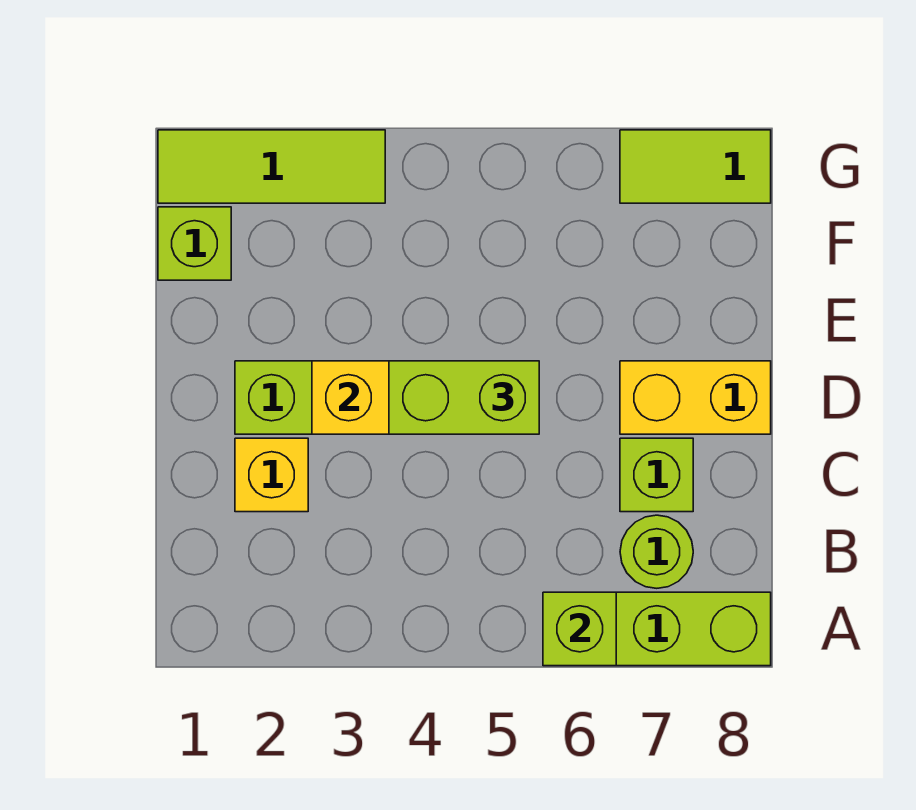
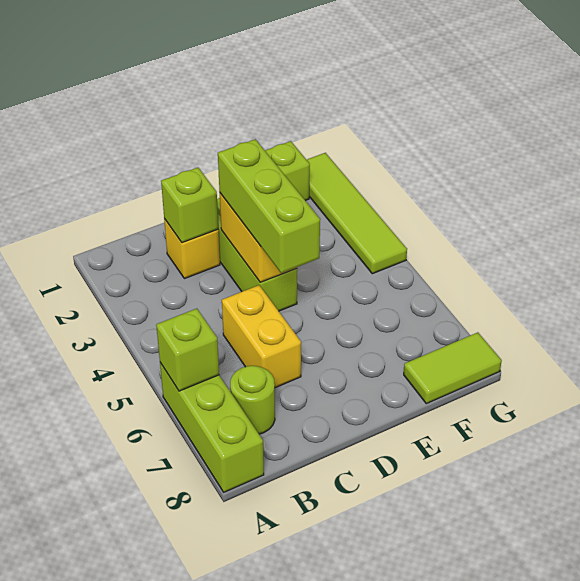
lime brick C7 level 1 -> lime brick C2 level 2
lime brick D4:D5 level 3 -> lime brick D3:D5 level 3
yellow brick D7:D8 level 1 -> yellow brick C5:C6 level 1
lime tile G1:G3 level 1 -> lime tile G1:G4 level 1
lime tile G7:G8 level 1 -> lime tile F8:G8 level 1

